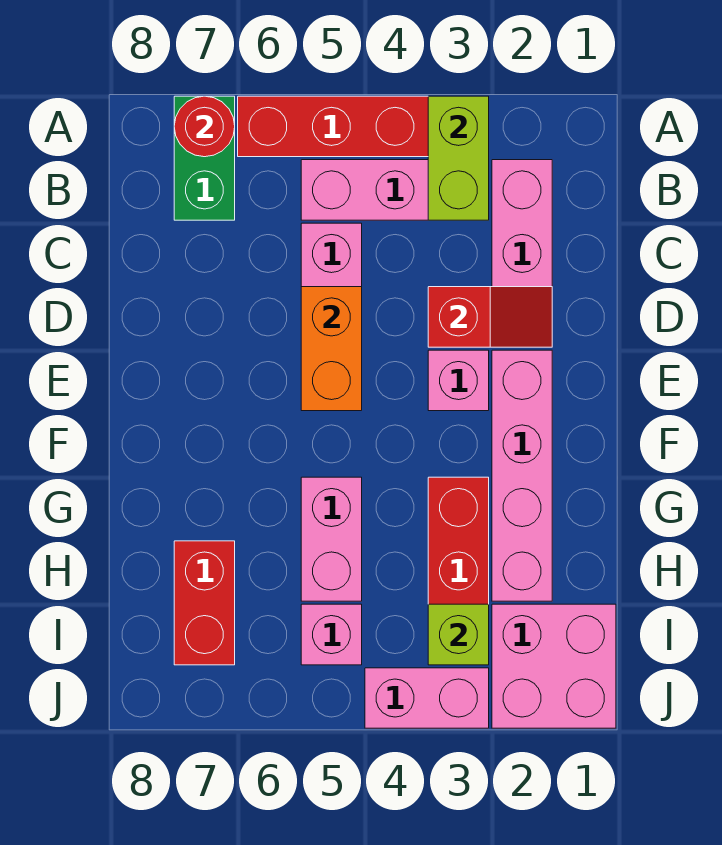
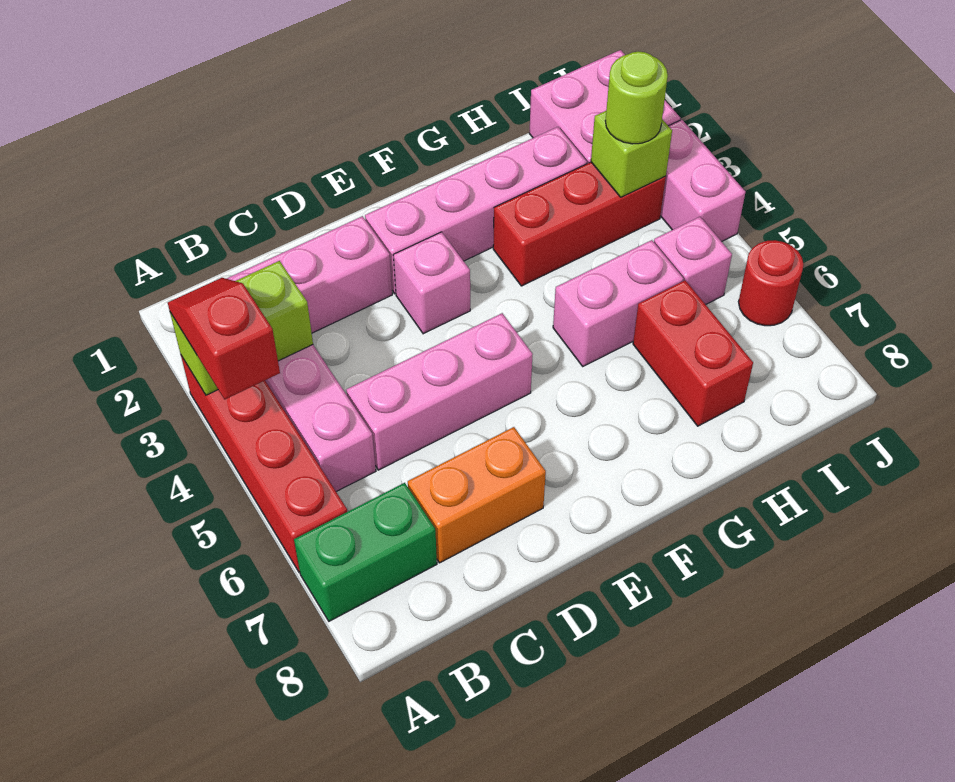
red round brick A7 level 2 -> red round brick J6 level 1
red slope D2:D3 level 2 top 3 -> red slope A3:A4 level 3 top 4
orange brick D5:E5 level 2 -> orange brick C7:D7 level 1
red brick H7:I7 level 1 -> red brick H6:H7 level 1
none -> lime round brick I3 level 3

